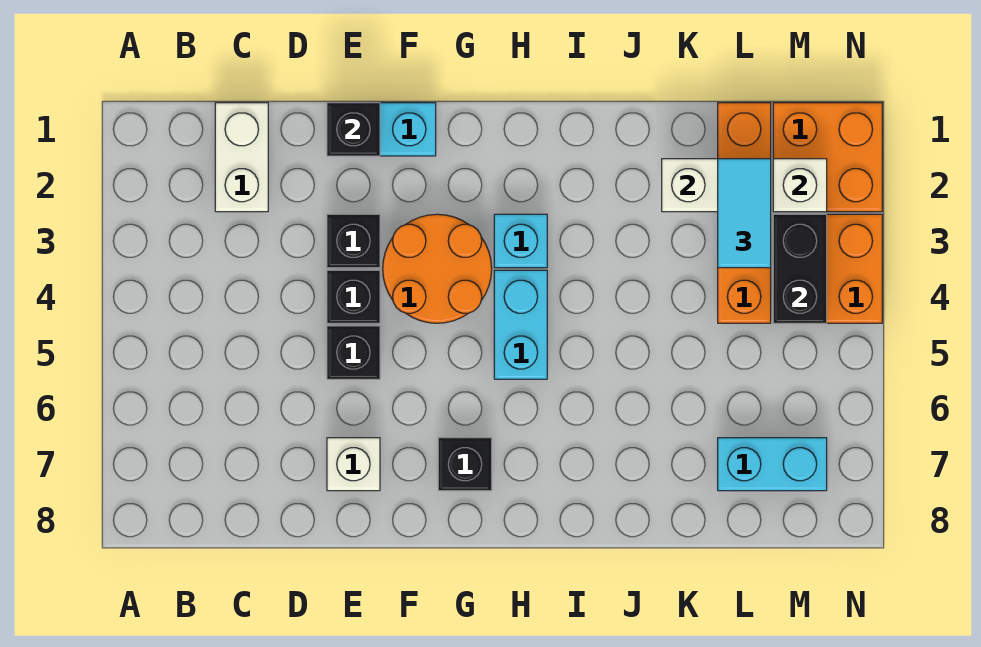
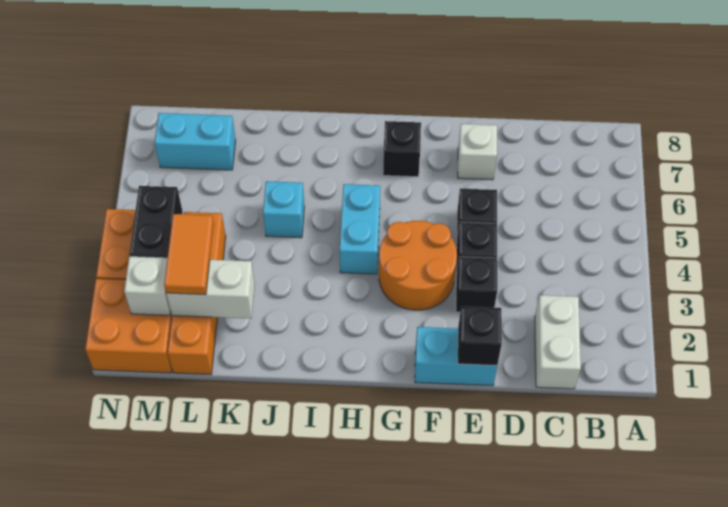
cyan brick H3 level 1 -> cyan brick J5 level 1
cyan tile L2:L3 level 3 -> orange tile L2:L3 level 3

